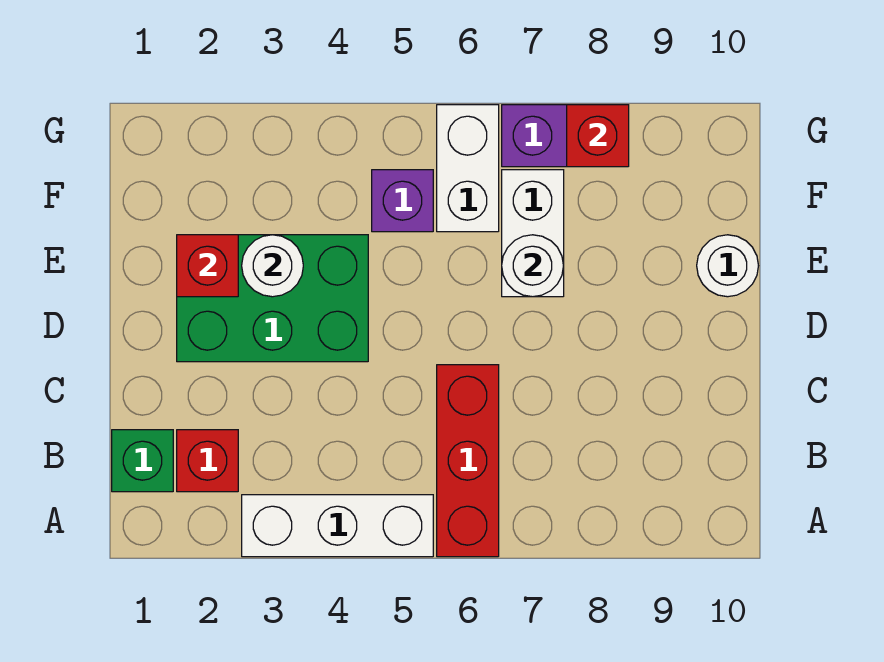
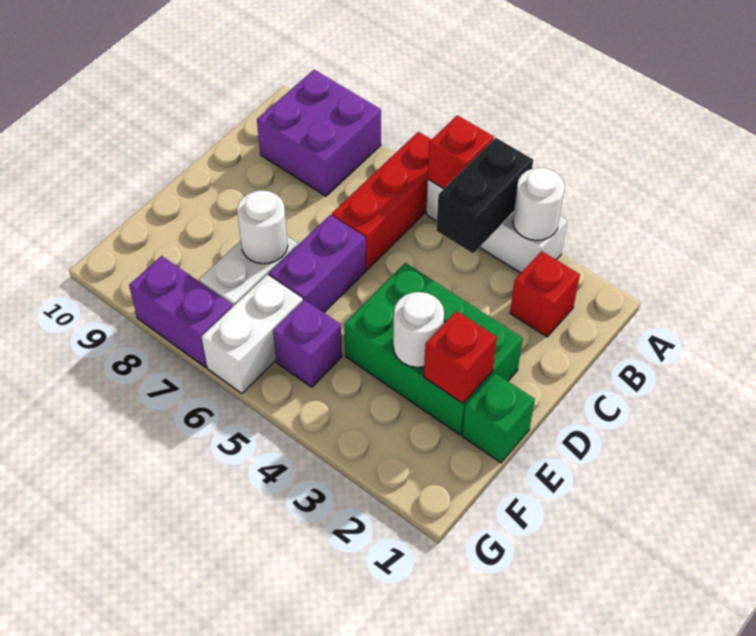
none -> black brick A4:B4 level 2
none -> purple brick A8:B9 level 1
green brick B1 level 1 -> green brick E1 level 1
none -> purple brick D6:E6 level 1
white round brick E10 level 1 -> white round brick A3 level 2
red brick G8 level 2 -> red brick A5 level 2

